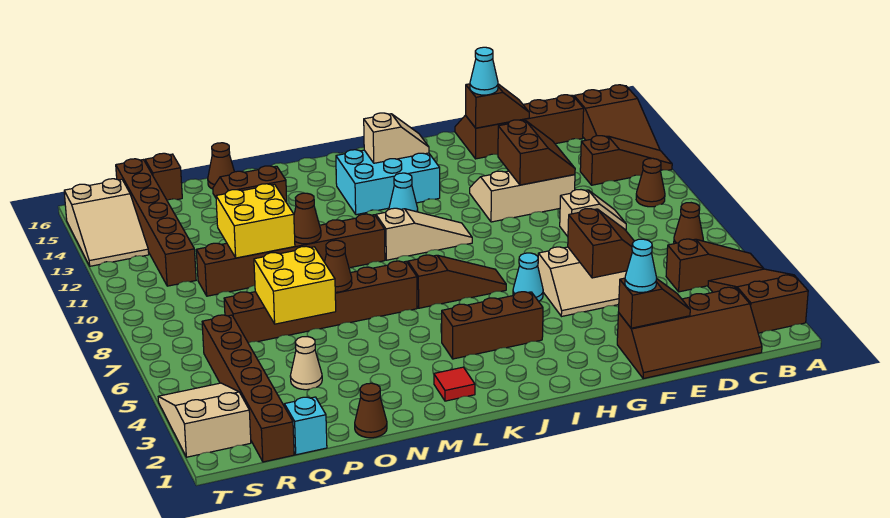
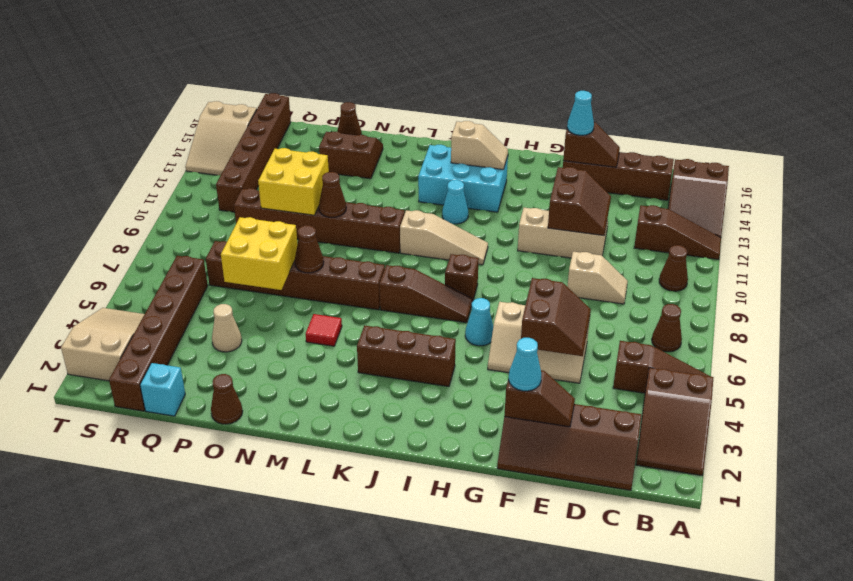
brown slope A2:B4 level 1 top 2 -> brown slope A2:B4 level 1 top 4
red tile L2 level 1 -> red tile M5 level 1
brown brick Q16 level 1 -> brown brick I8 level 1

